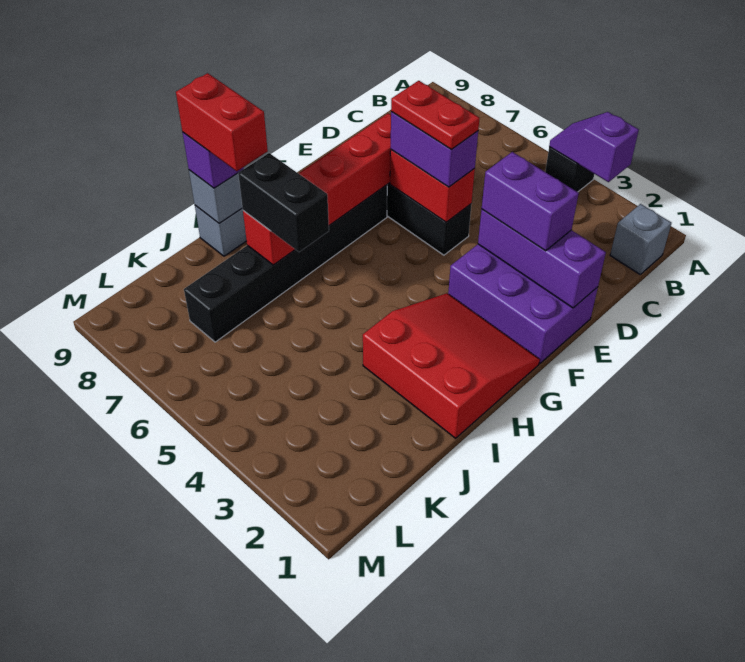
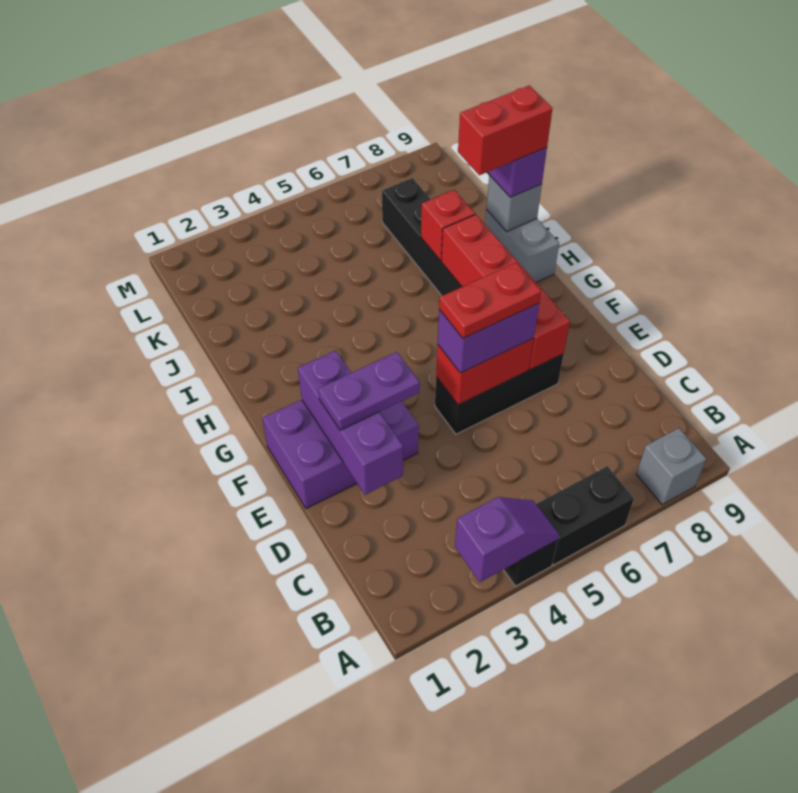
grey brick B1 level 1 -> grey brick A8 level 1
purple brick E1:E3 level 2 -> purple brick D2:F2 level 2
purple brick E2:E3 level 3 -> purple plate E2:E3 level 3
red slope G1:I3 level 1 top I -> none
black brick I6:I7 level 3 -> black brick A5:A6 level 1

